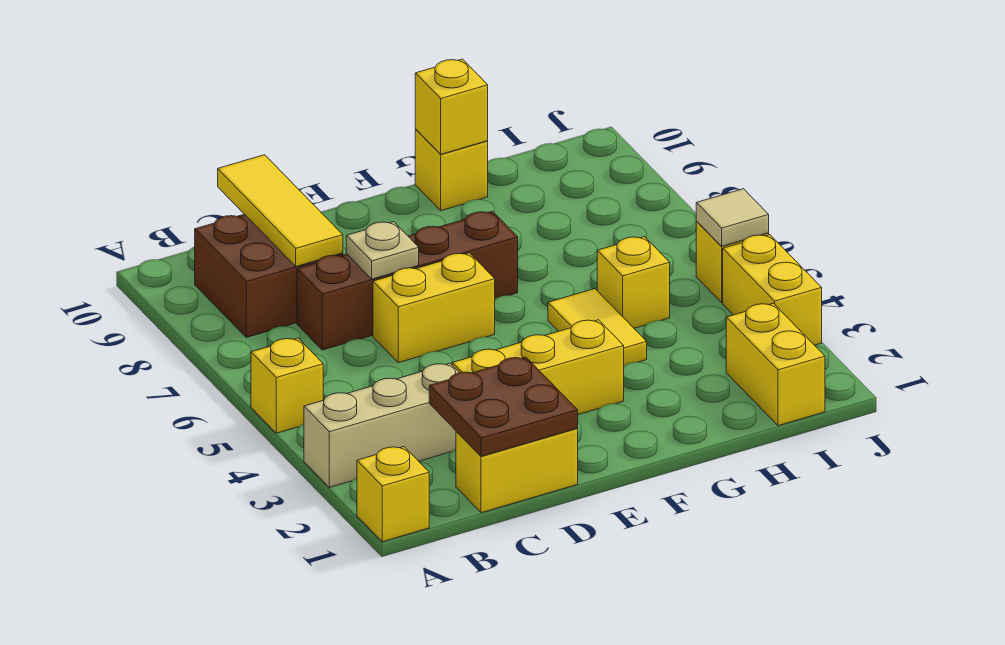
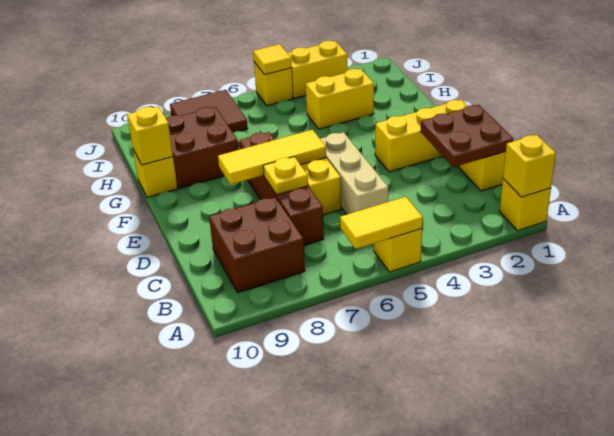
tan brick A3:C3 level 1 -> tan brick C5:E5 level 1
yellow tile C8:C10 level 2 -> yellow tile E6:E8 level 2
yellow brick D3:F3 level 1 -> yellow brick E1:E3 level 1
tan plate D7 level 2 -> yellow plate D7 level 2
yellow tile G4:G5 level 1 -> yellow tile A5:A6 level 2
none -> brown brick G8:H9 level 1
yellow brick H5 level 1 -> yellow brick A1 level 2
yellow brick I1:I2 level 1 -> yellow brick H3:H4 level 1
none -> brown tile I7:J8 level 1
tan tile J5 level 2 -> yellow tile J5 level 2

